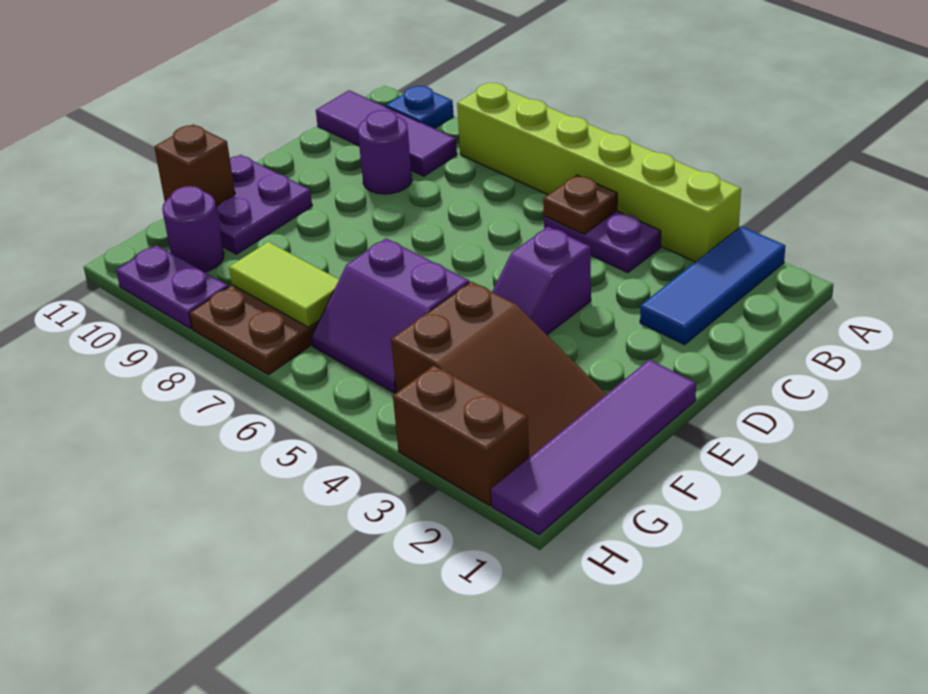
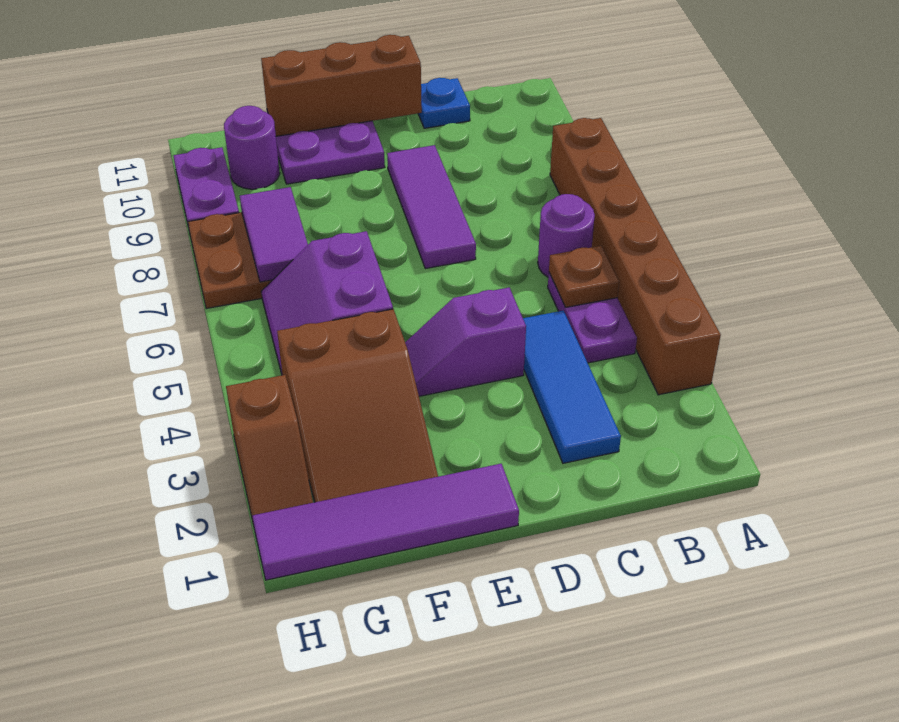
blue tile A2:C2 level 1 -> blue tile C2:C4 level 1
lime brick A3:A8 level 1 -> brown brick A3:A8 level 1
blue plate A10 level 1 -> blue plate C11 level 1
purple tile B9:B11 level 1 -> purple tile D7:D9 level 1
purple round brick C9 level 1 -> purple round brick B6 level 1
brown brick F11 level 2 -> brown brick D11:F11 level 2
lime tile G7:G8 level 2 -> purple tile G7:G8 level 2
brown brick H2:H3 level 1 -> brown slope H2:H3 level 1 top 3

